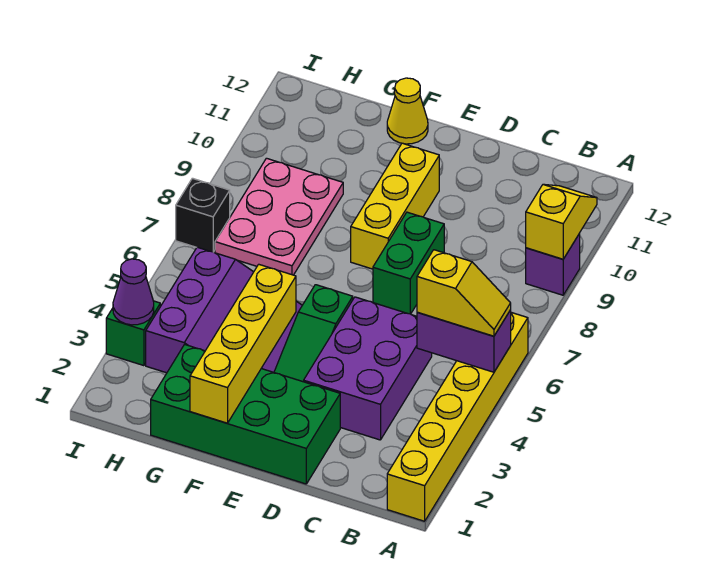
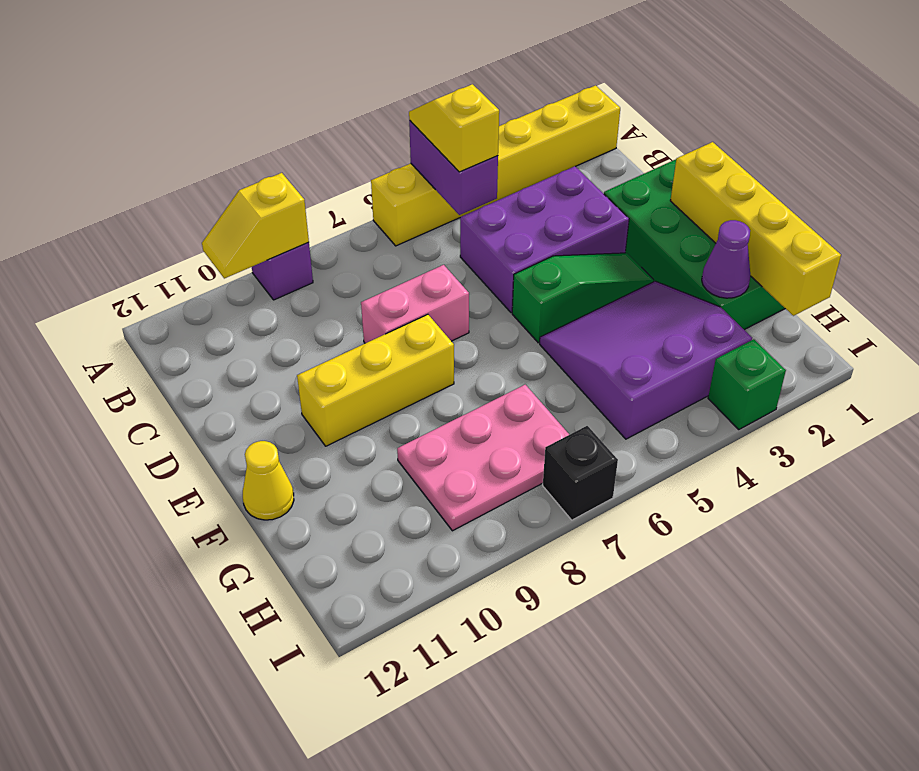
green brick D7:D8 level 1 -> pink brick D7:D8 level 1
yellow brick F1:F4 level 2 -> yellow brick E1:H1 level 2
purple cone I3 level 2 -> purple cone G2 level 2

